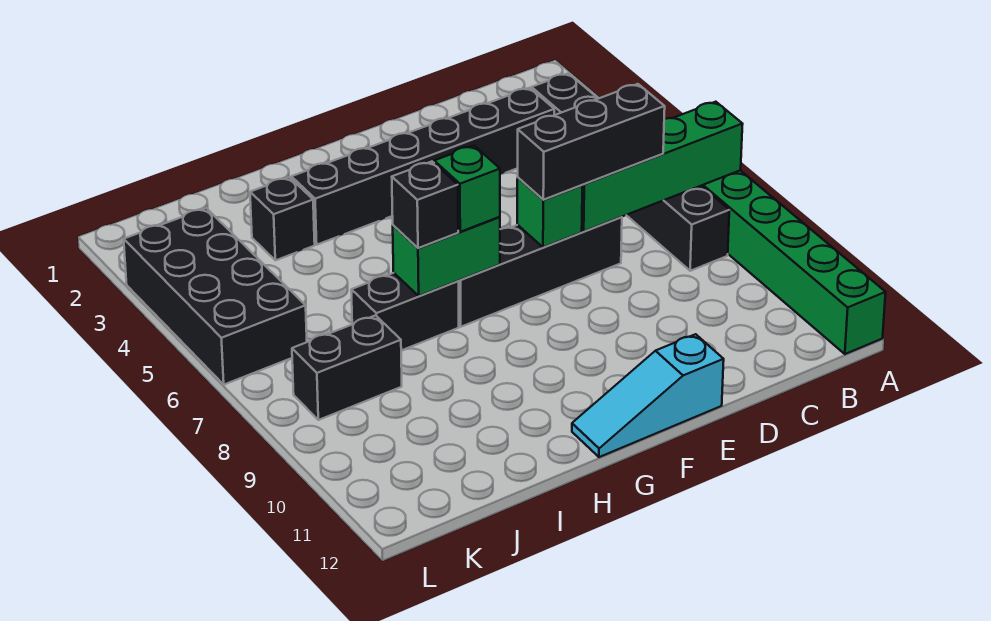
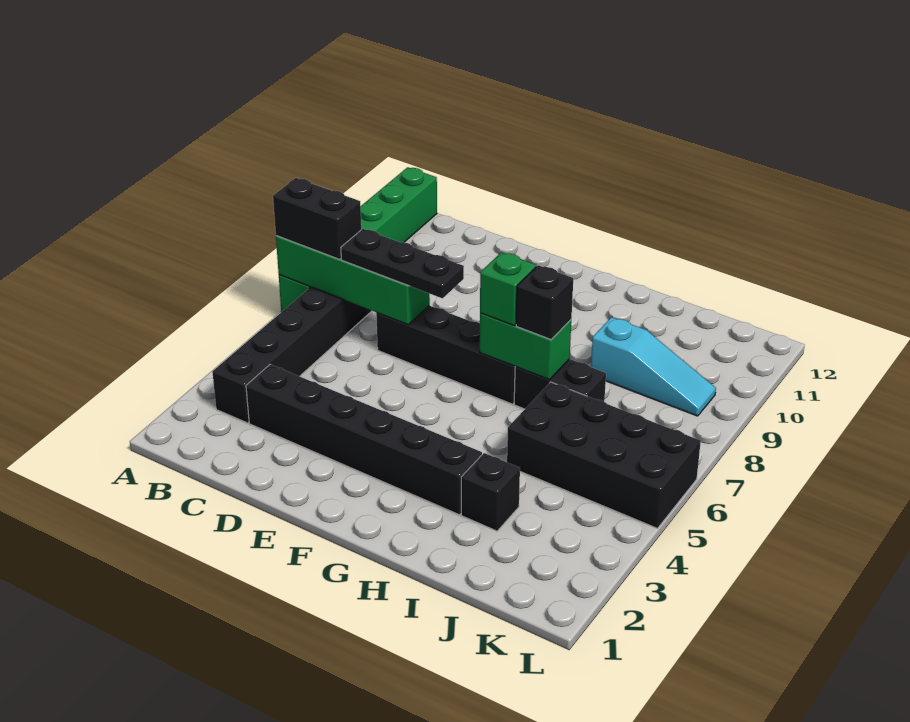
black brick C7:E7 level 3 -> black plate C7:E7 level 3
green brick E7 level 2 -> none
cyan slope E12:G12 level 1 top E -> cyan slope I9:K9 level 1 top I
black brick J8:K8 level 1 -> black brick A7:B7 level 3
black brick K3:L6 level 1 -> black brick I5:L6 level 1

